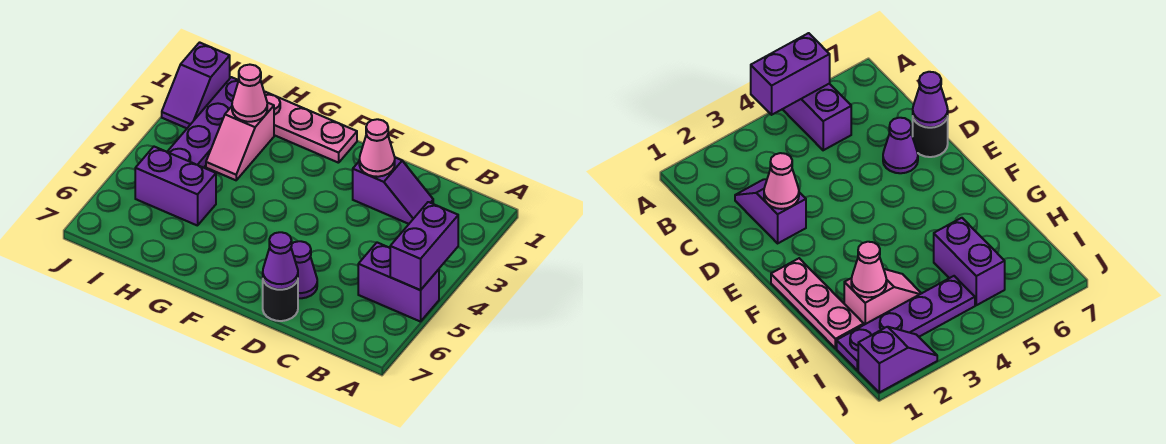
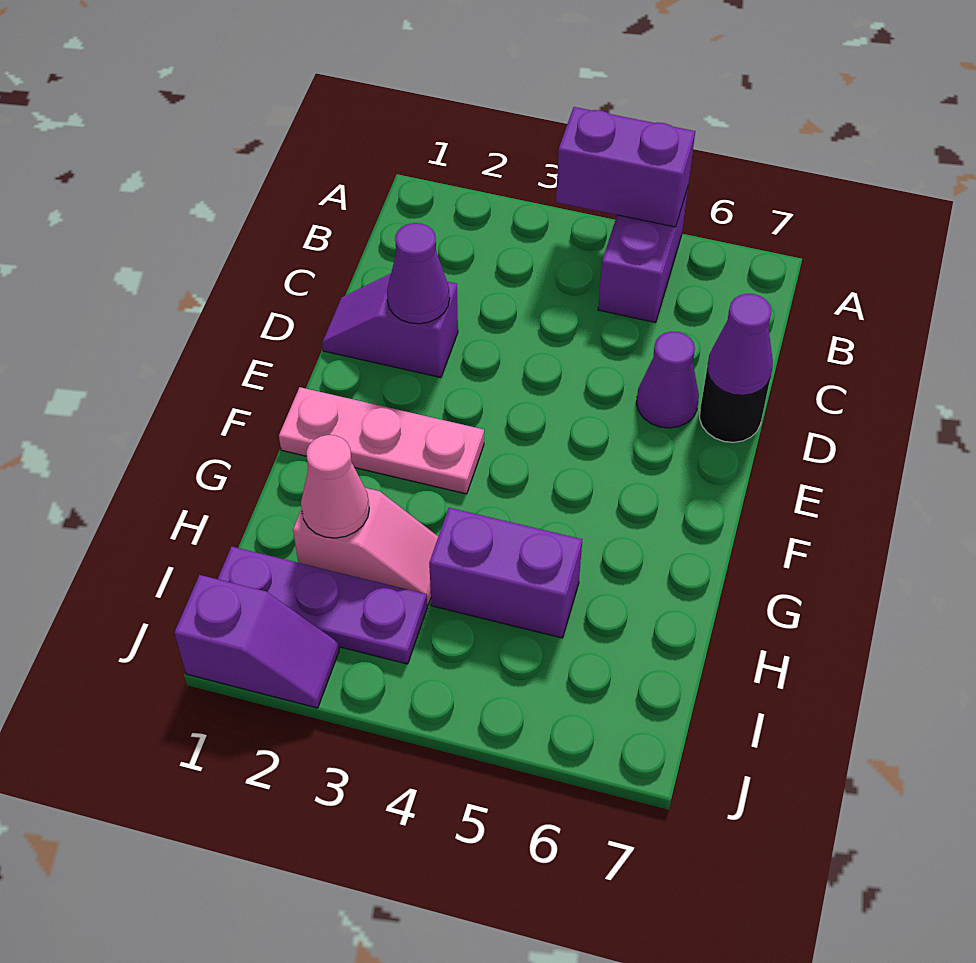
purple slope C2:D2 level 1 top D -> purple slope D1:D2 level 1 top 2
pink cone D2 level 2 -> purple cone D2 level 2
pink plate F1:H1 level 1 -> pink plate F1:F3 level 1
purple brick H5:I5 level 1 -> purple brick H4:H5 level 1
purple plate I1:I4 level 1 -> purple plate I1:I3 level 1

